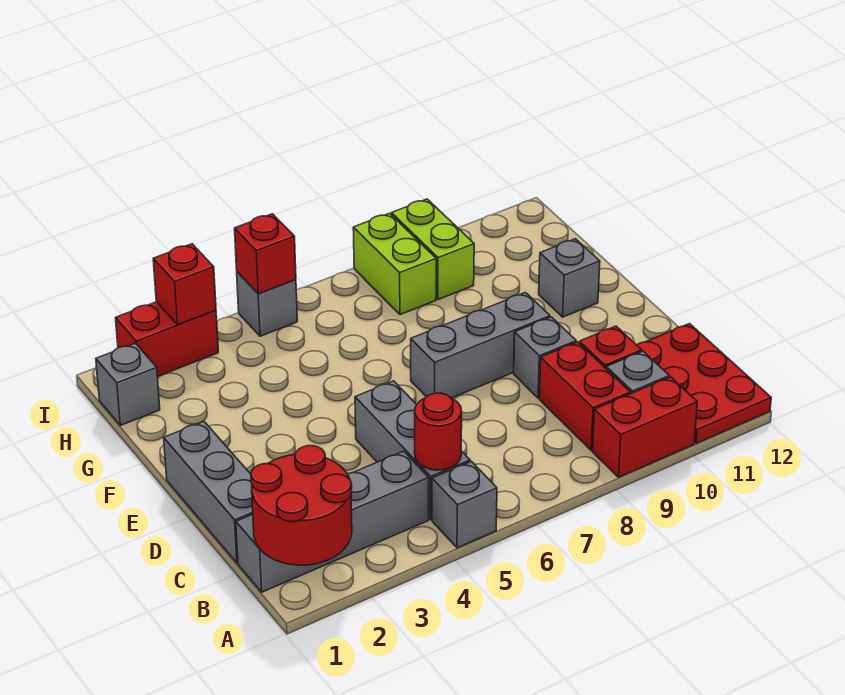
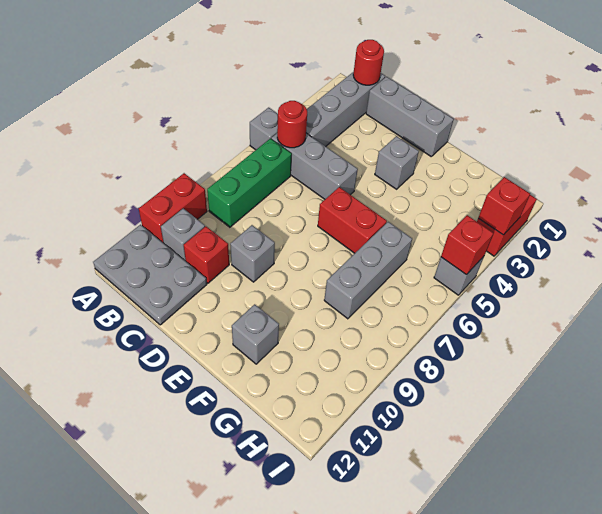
red round brick A1:B2 level 2 -> red round brick B1 level 2
red plate A11:C12 level 1 -> grey plate A11:C12 level 1
none -> green brick B6:B8 level 1
red brick B9:C9 level 1 -> red brick E6:F6 level 1
grey brick E7:E9 level 1 -> grey brick G6:G8 level 1
grey brick H1 level 1 -> grey brick E3 level 1
lime brick H8:I8 level 1 -> none
lime brick H9:I9 level 1 -> none

